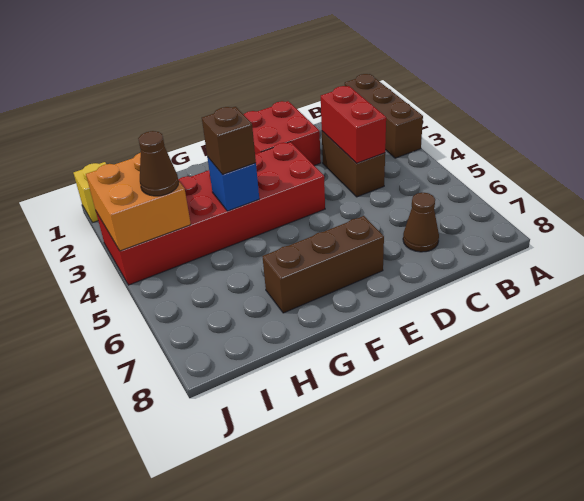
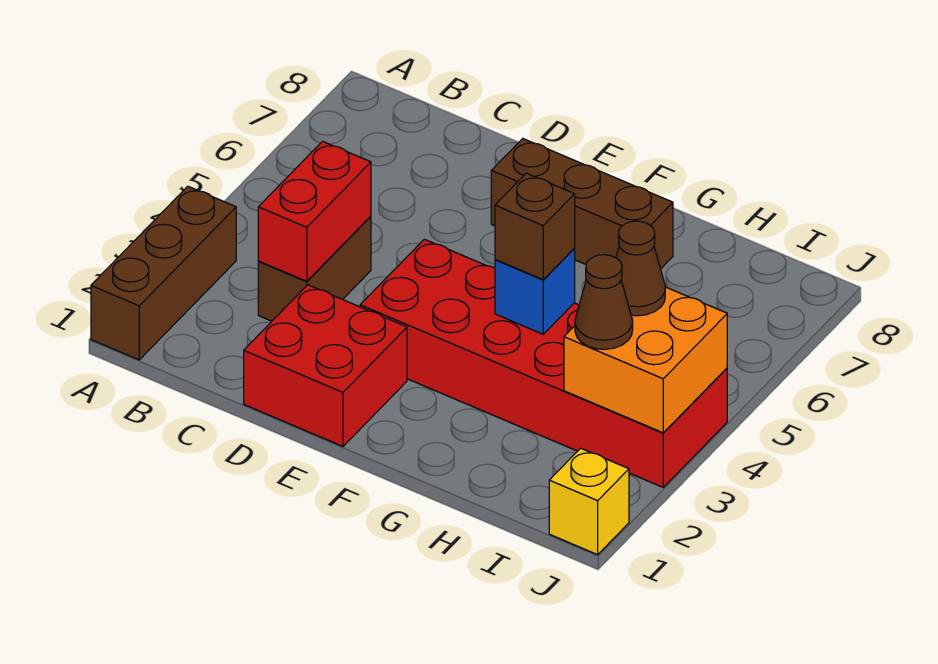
brown cone C7 level 1 -> brown cone I3 level 3

